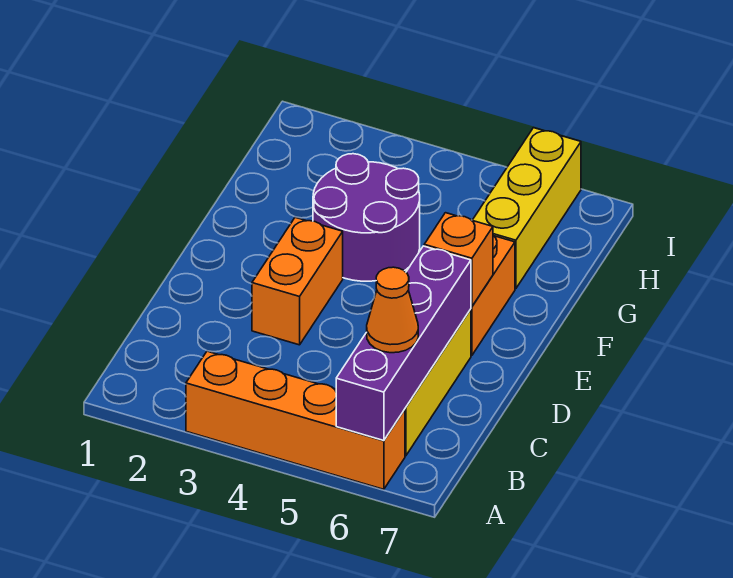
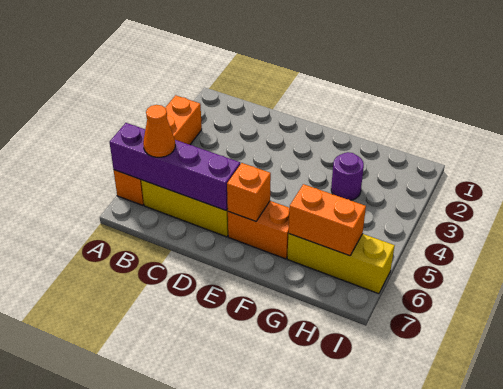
orange brick D3:E3 level 1 -> orange brick G6:H6 level 2
purple round brick F3:G4 level 1 -> purple round brick G3 level 1

